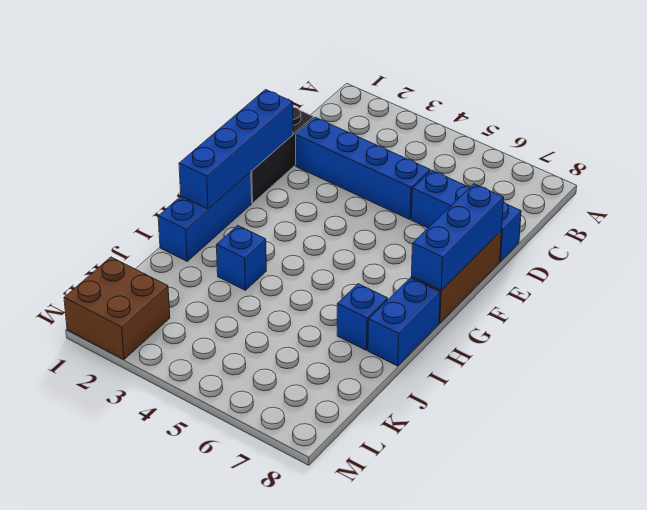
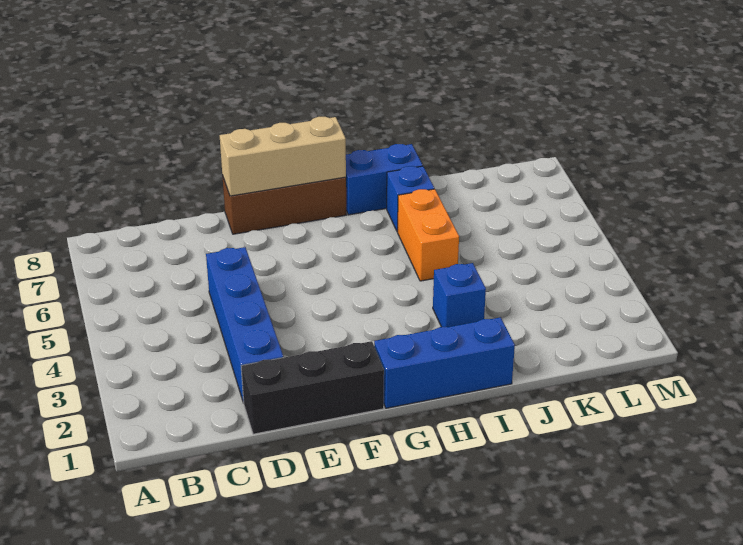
blue brick D6:D8 level 1 -> none
blue brick E1:H1 level 2 -> none
blue brick E8:G8 level 2 -> tan brick E8:G8 level 2
none -> orange brick I5:I6 level 1
brown brick L1:M2 level 1 -> none

